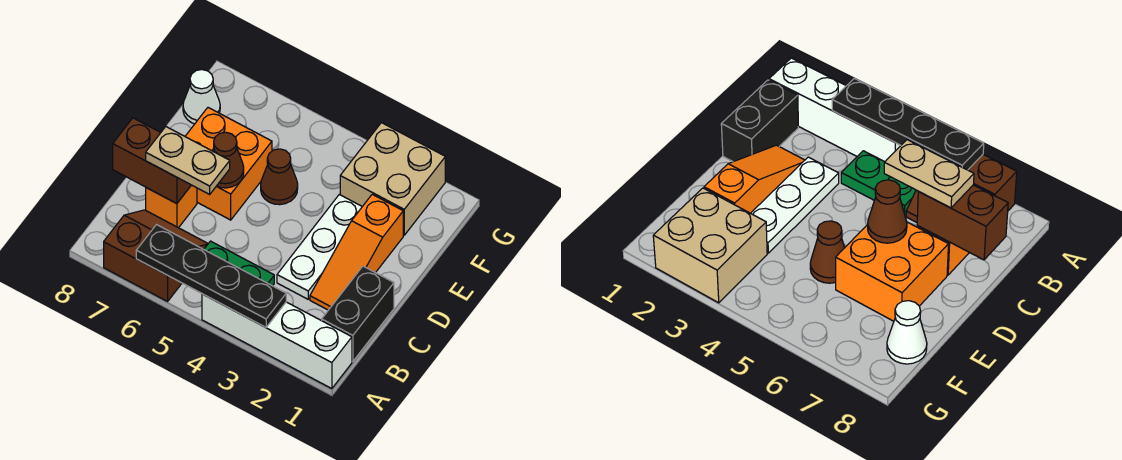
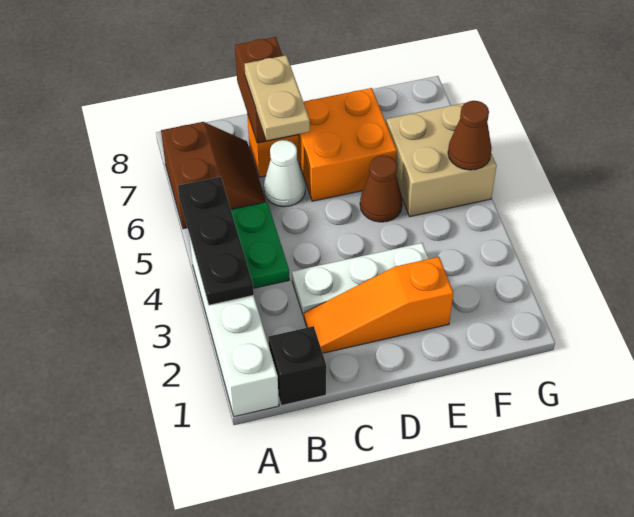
black plate A3:A6 level 2 -> black plate A3:A5 level 2
black brick B1:C1 level 1 -> black brick B1 level 1
brown cone D6 level 2 -> brown cone G5 level 2
tan brick F2:G3 level 1 -> tan brick F5:G6 level 1
white cone F8 level 1 -> white cone C6 level 1

